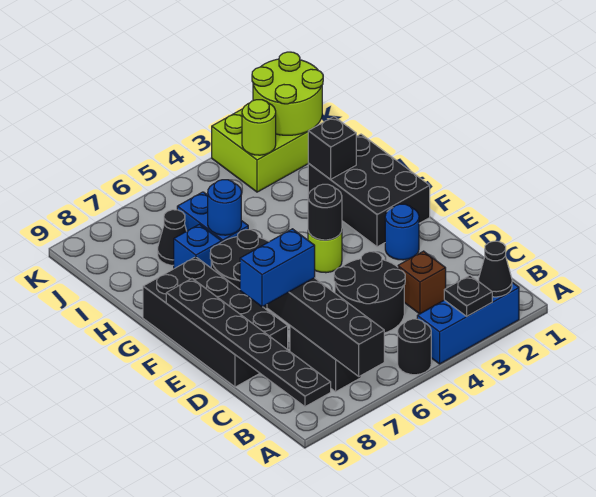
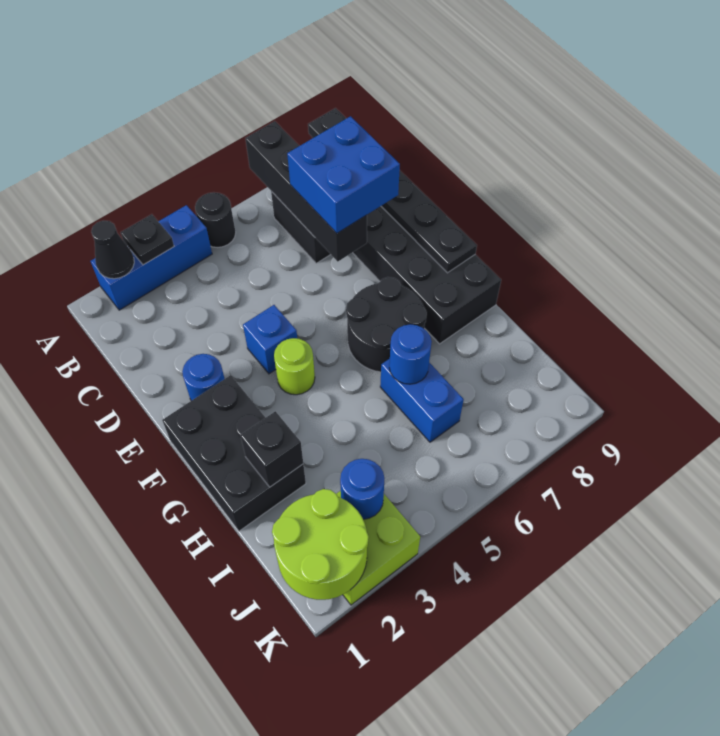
brown brick C3 level 1 -> none
black round brick C4:D5 level 1 -> none
blue brick D7:D8 level 3 -> blue brick C7:D8 level 3
black round brick F4 level 2 -> none
blue brick H7 level 1 -> blue brick E4 level 1
black cone I7 level 1 -> none
lime round brick J3 level 2 -> blue round brick J3 level 2

